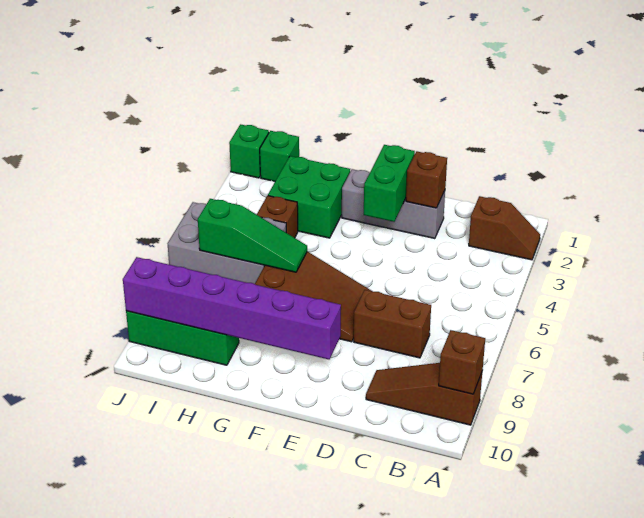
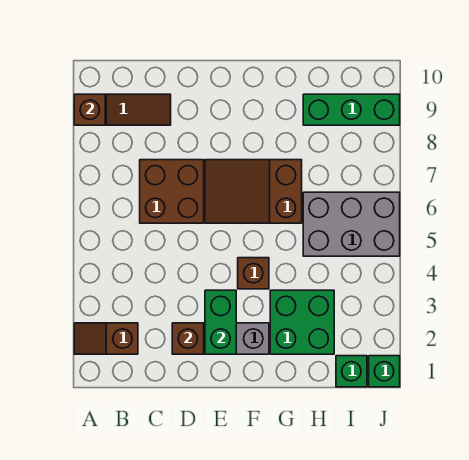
brown brick C7:D7 level 1 -> brown brick C6:D7 level 1
purple brick E9:J9 level 2 -> none
green slope G6:I6 level 2 top I -> none
brown brick H4 level 1 -> brown brick F4 level 1

